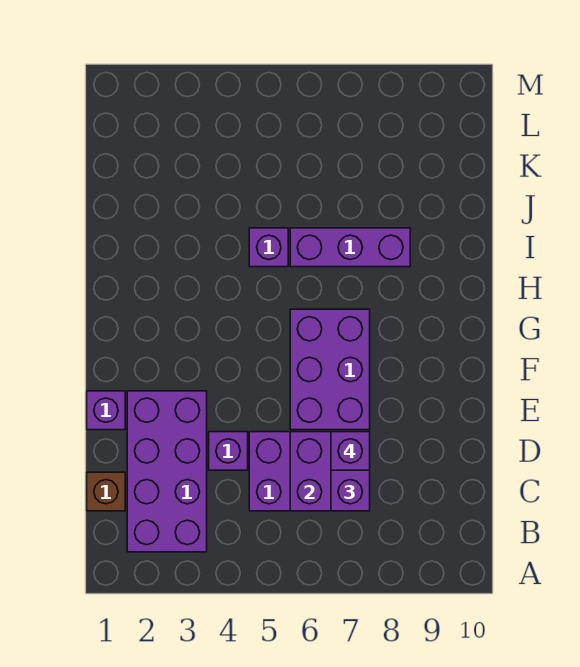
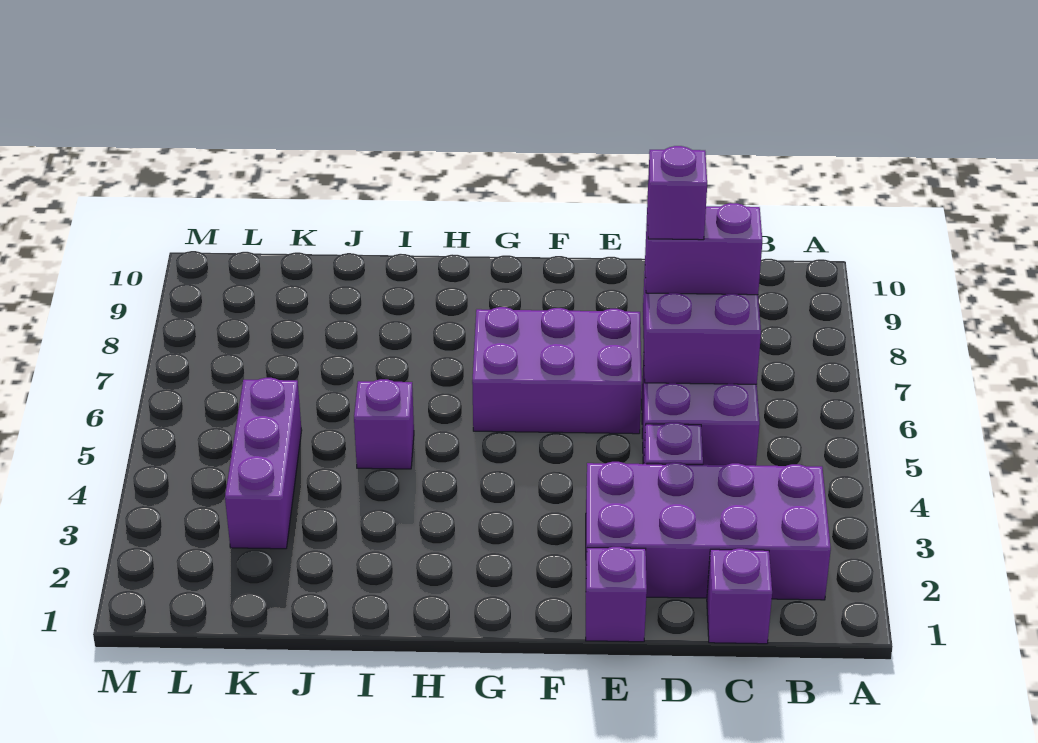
brown brick C1 level 1 -> purple brick C1 level 1
purple brick I6:I8 level 1 -> purple brick K3:K5 level 1

